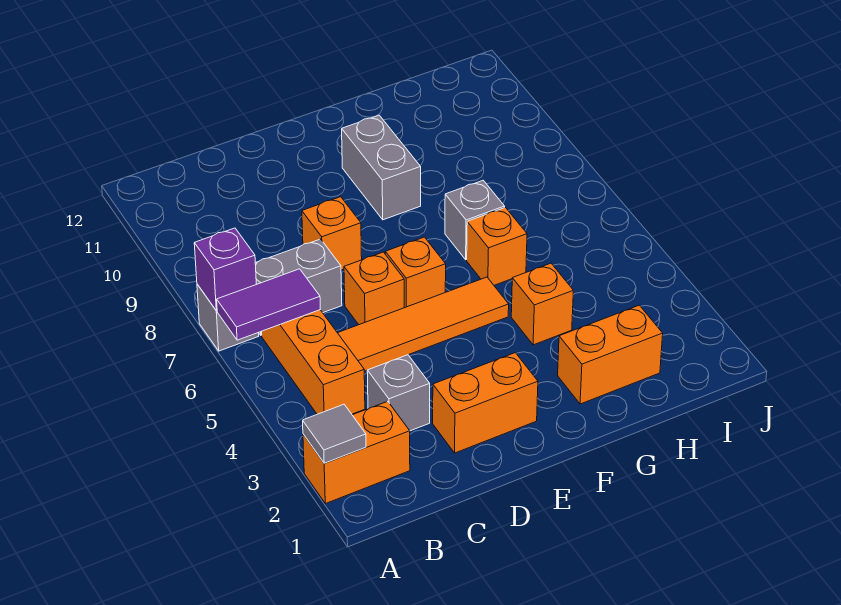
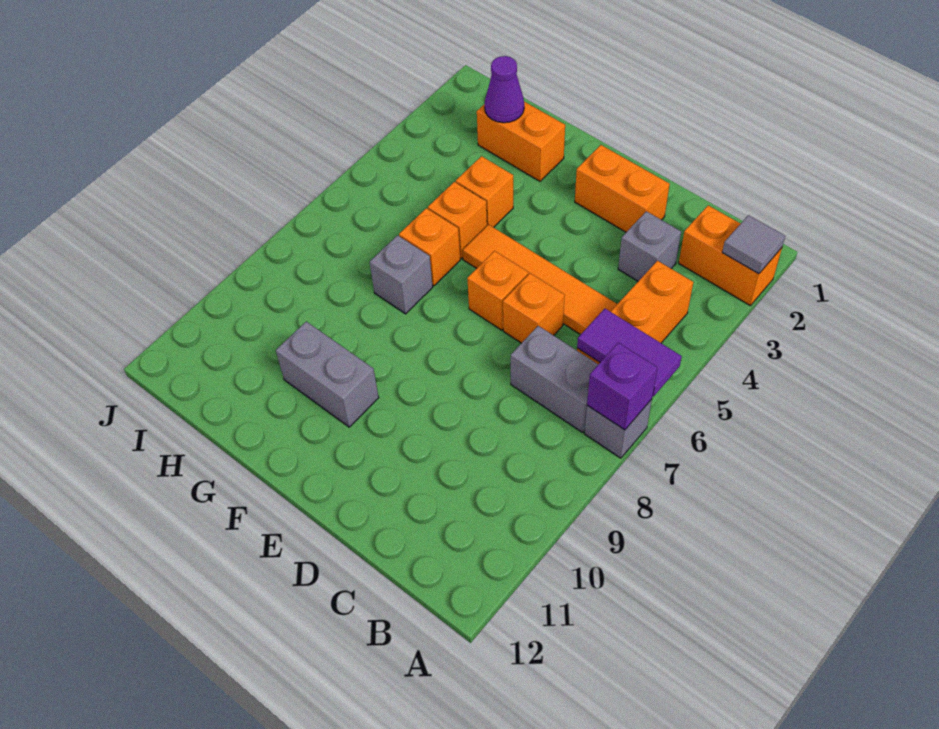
orange brick D8 level 1 -> orange brick G5 level 1
grey brick F9:F10 level 1 -> grey brick F10:G10 level 1
none -> purple cone H2 level 2

